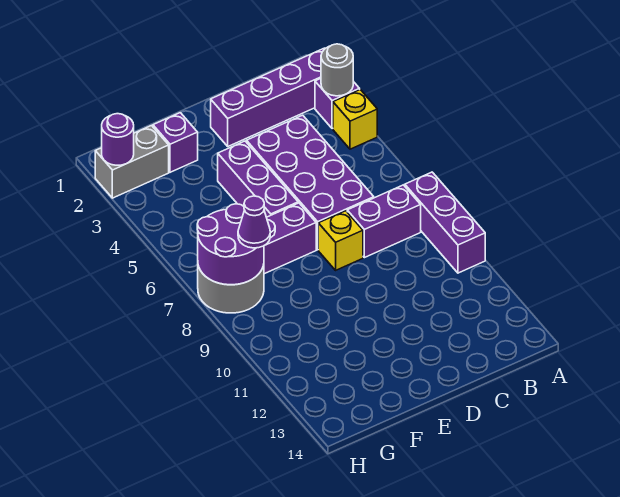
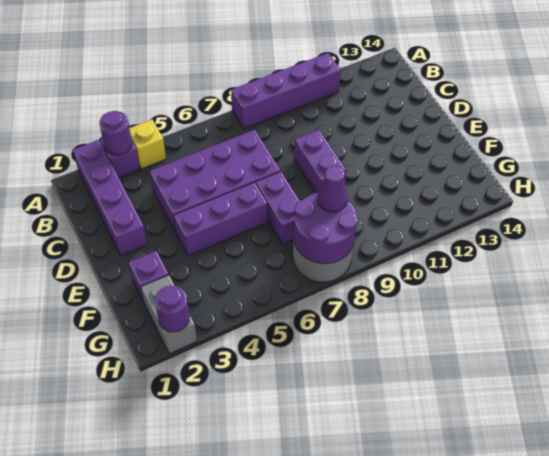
grey round brick A3 level 2 -> purple round brick A3 level 2
purple brick A8:A10 level 1 -> purple brick A8:A11 level 1
purple brick B8:C8 level 1 -> purple brick D9:E9 level 1
yellow brick D8 level 1 -> none

